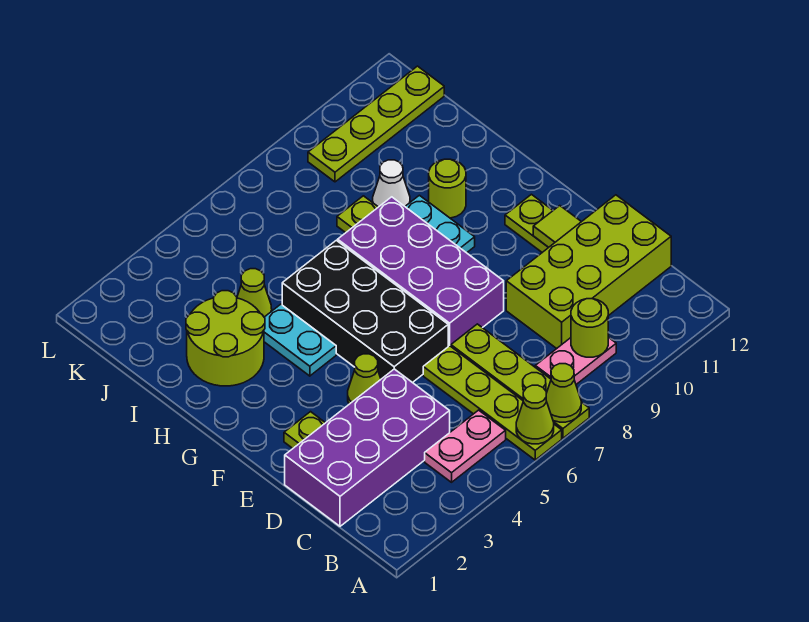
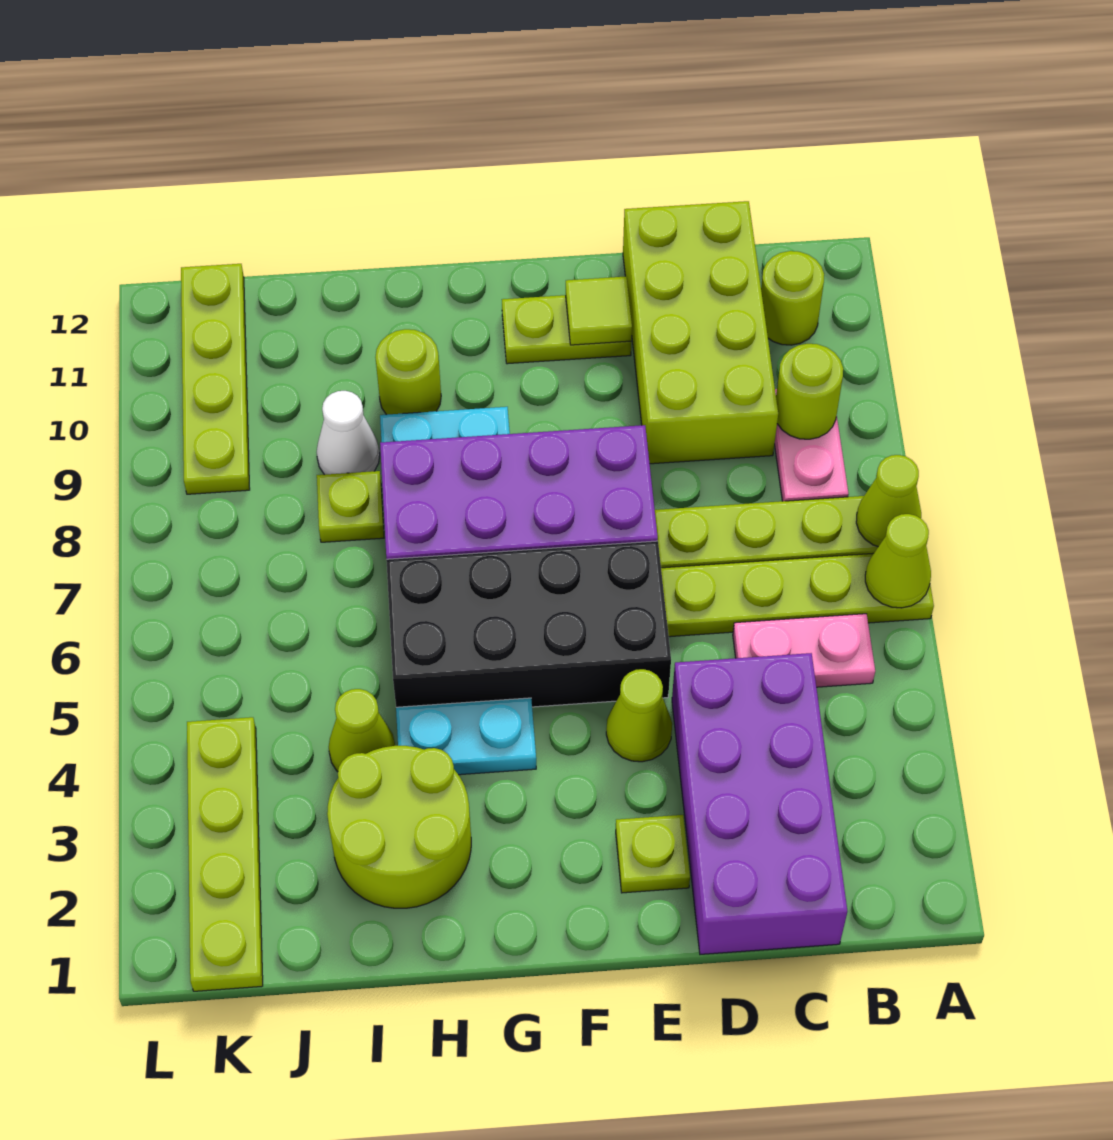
pink plate B4:B5 level 1 -> pink plate B5:C5 level 1
none -> lime round brick B11 level 1
none -> lime plate K1:K4 level 1

